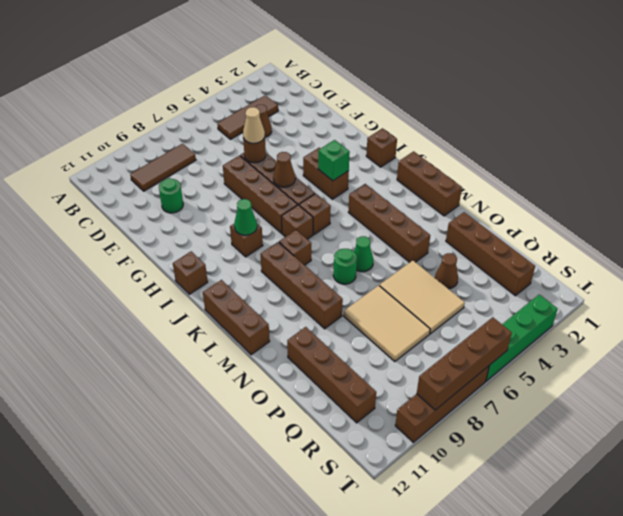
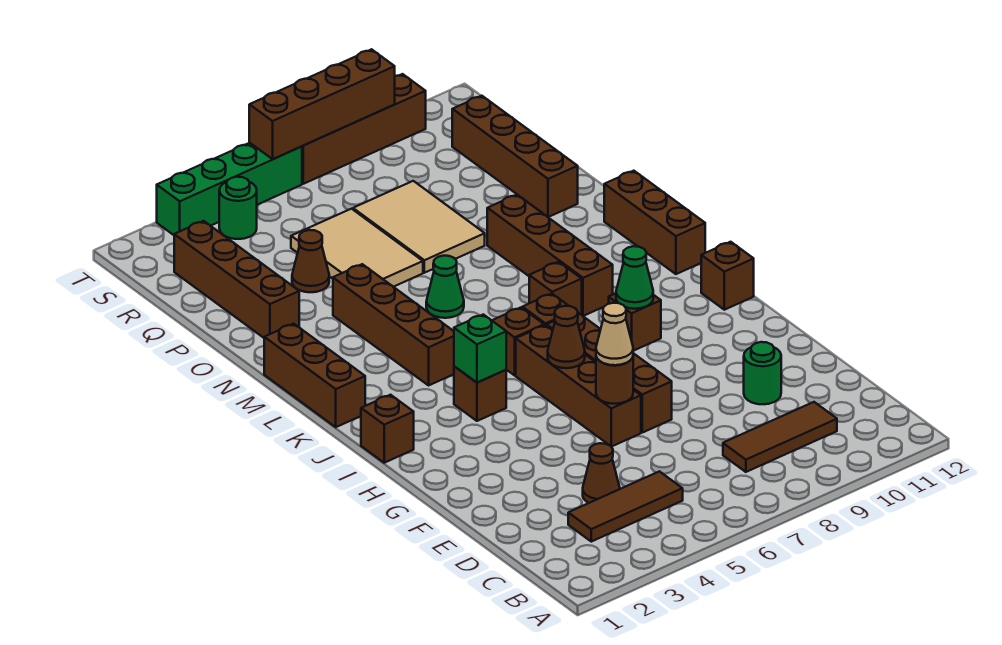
brown brick H4:I4 level 1 -> brown brick I4 level 1
green round brick M7 level 1 -> green round brick S4 level 1

